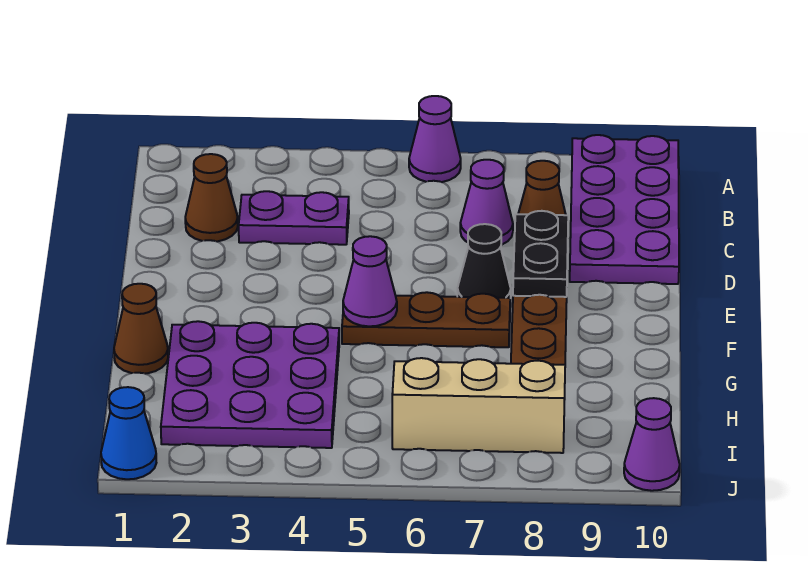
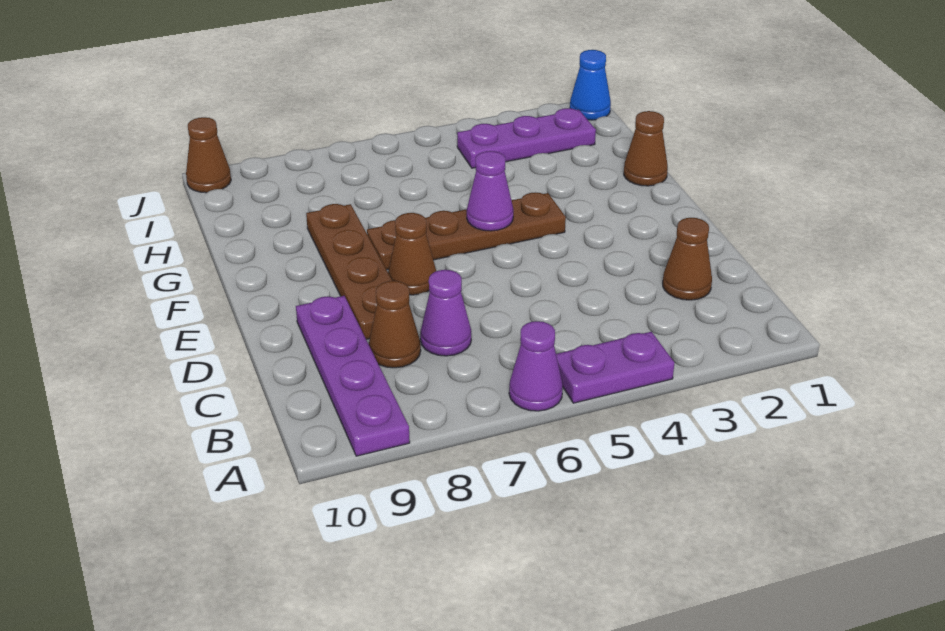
purple plate A9:D10 level 1 -> purple plate A9:D9 level 1
purple plate C3:C4 level 1 -> purple plate A4:A5 level 1
black plate D8:E8 level 2 -> none
black cone E7 level 1 -> brown cone E7 level 1
brown plate F5:F7 level 1 -> brown plate F4:F7 level 1
purple plate G2:I4 level 1 -> purple plate I2:I4 level 1
tan brick I6:I8 level 1 -> none
purple cone J10 level 1 -> brown cone J10 level 1

